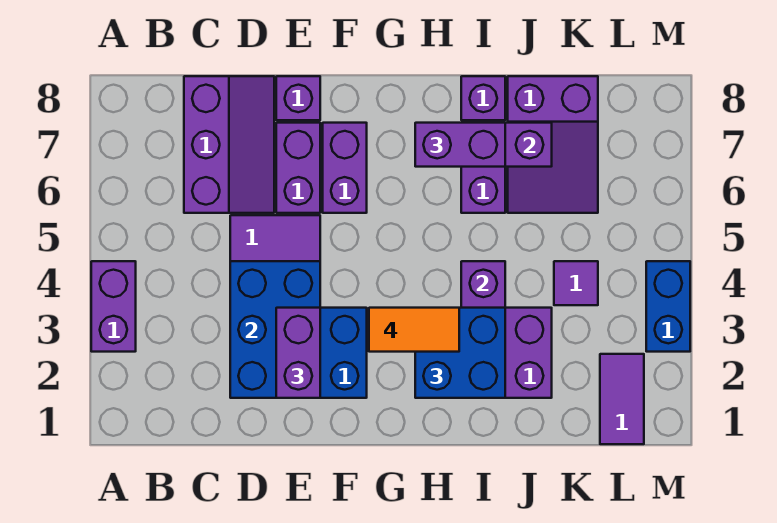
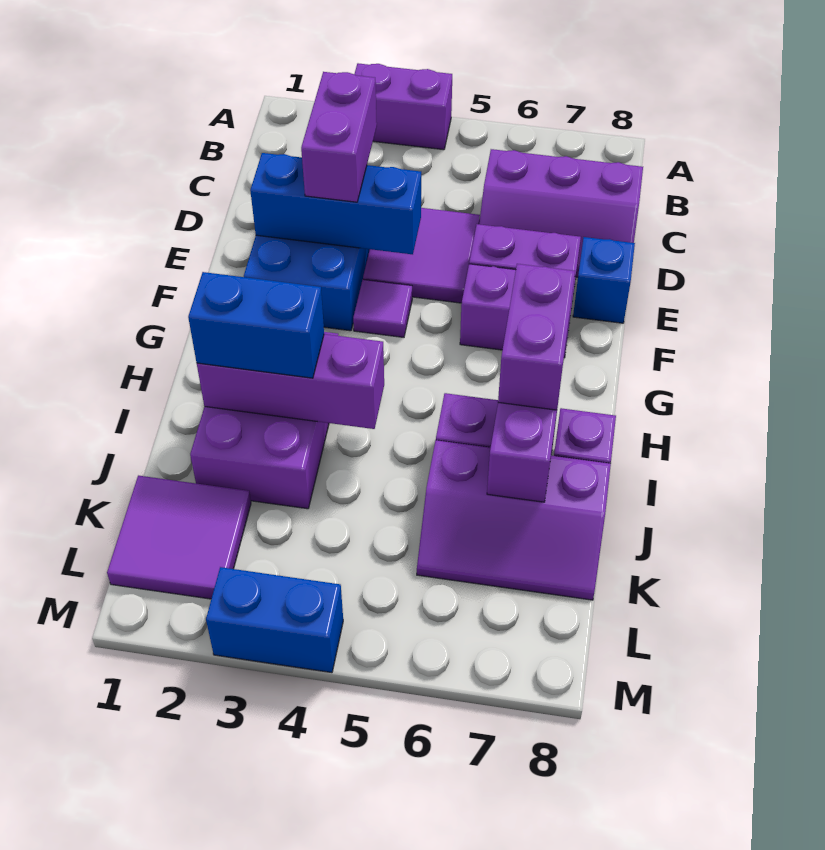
blue brick D2:E4 level 2 -> blue brick E2:E4 level 2
purple brick E2:E3 level 3 -> purple brick D3:E3 level 3
purple brick E8 level 1 -> blue brick E8 level 1
orange tile G3:H3 level 4 -> none
blue brick H2:I3 level 3 -> blue brick I2:I3 level 3
purple slope J6:K8 level 1 top 8 -> purple slope J6:K8 level 1 top J
purple tile K4 level 1 -> purple tile F4 level 1
purple tile L1:L2 level 1 -> purple tile K1:L2 level 1

